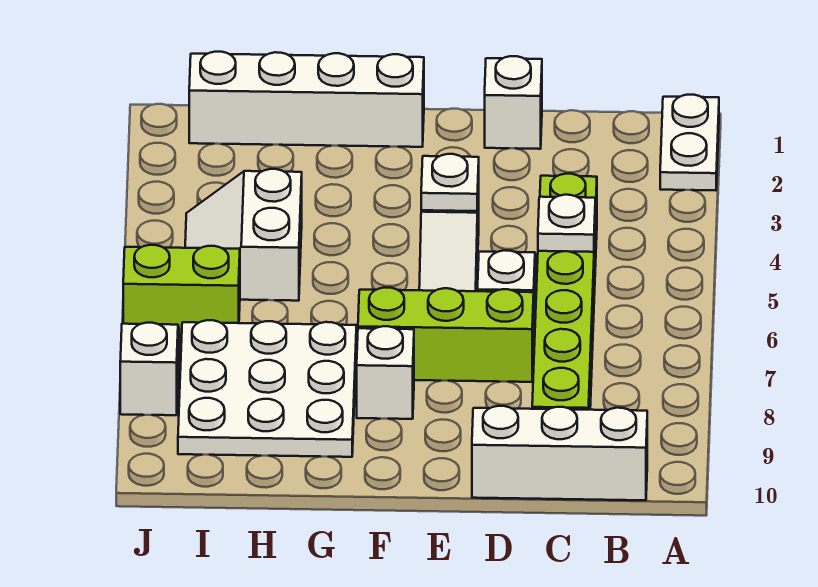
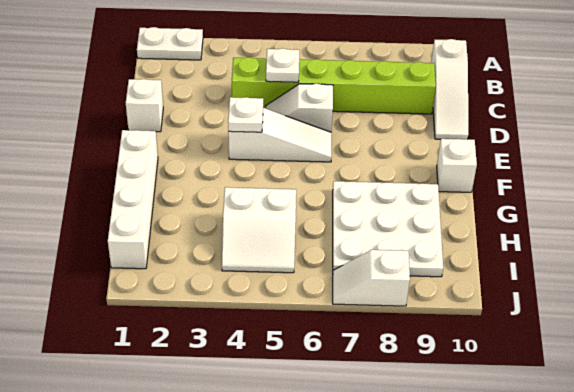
white brick B10:D10 level 1 -> white slope B10:D10 level 1 top B
lime brick D7:F7 level 1 -> none
white brick F8 level 1 -> white brick F10 level 1
lime brick I6:J6 level 1 -> none

